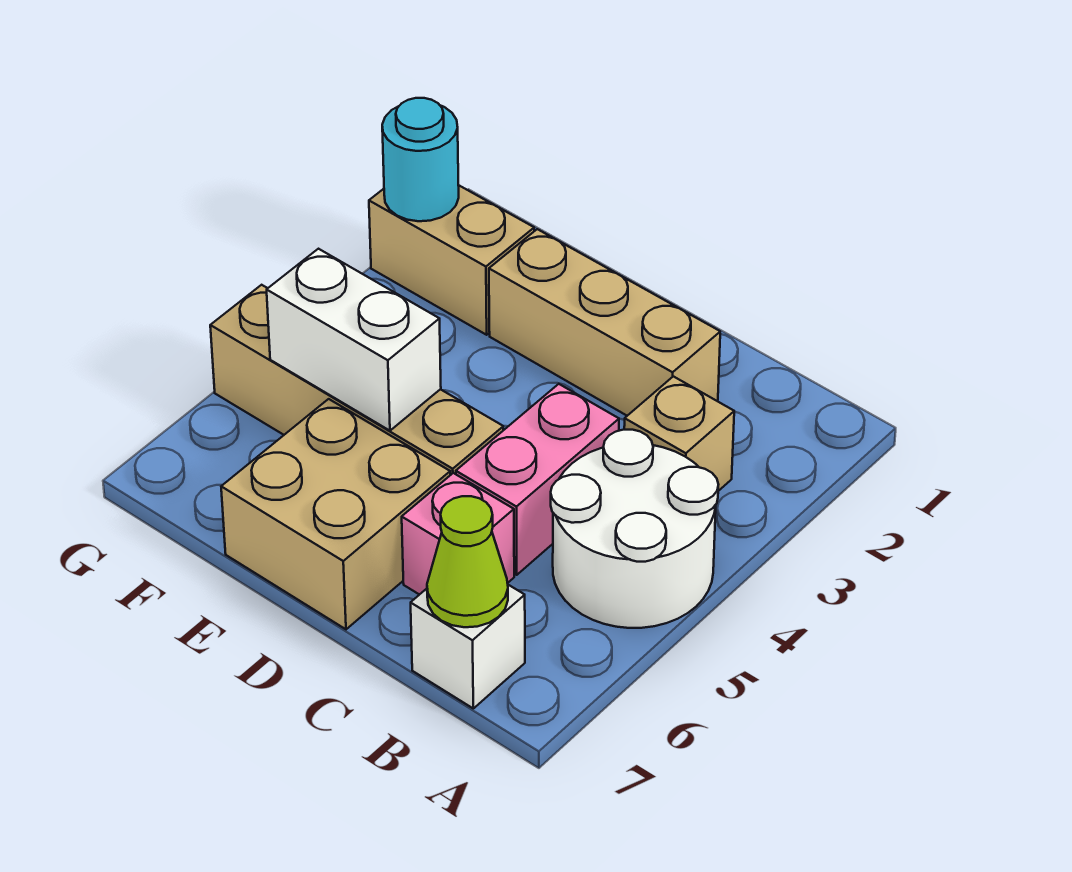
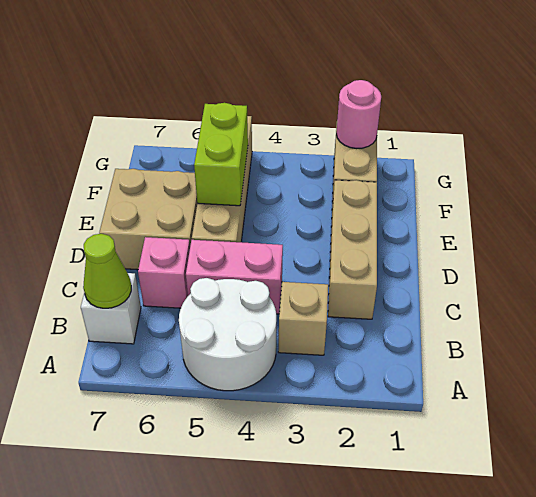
white brick E5:F5 level 2 -> lime brick E5:F5 level 2
cyan round brick G2 level 2 -> pink round brick G2 level 2

